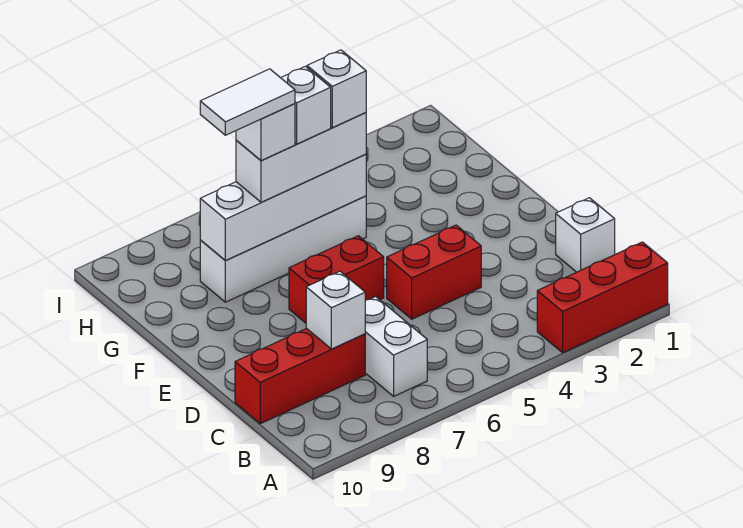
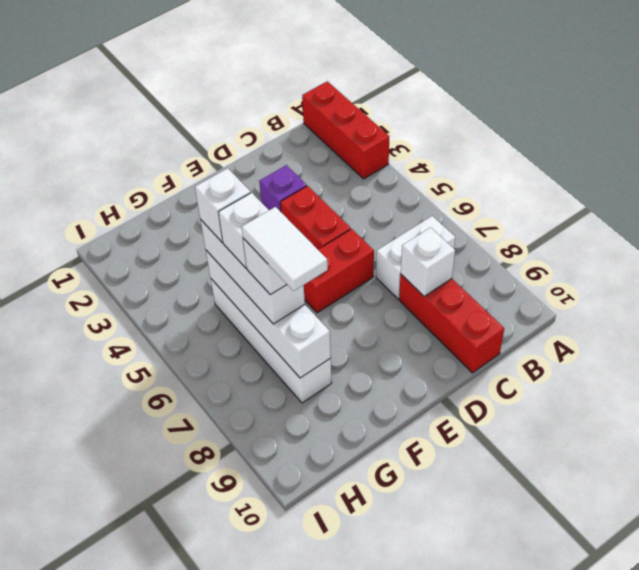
white brick C1 level 1 -> none
none -> purple brick D3 level 1
red brick E6:E7 level 1 -> red brick D6:E6 level 1

